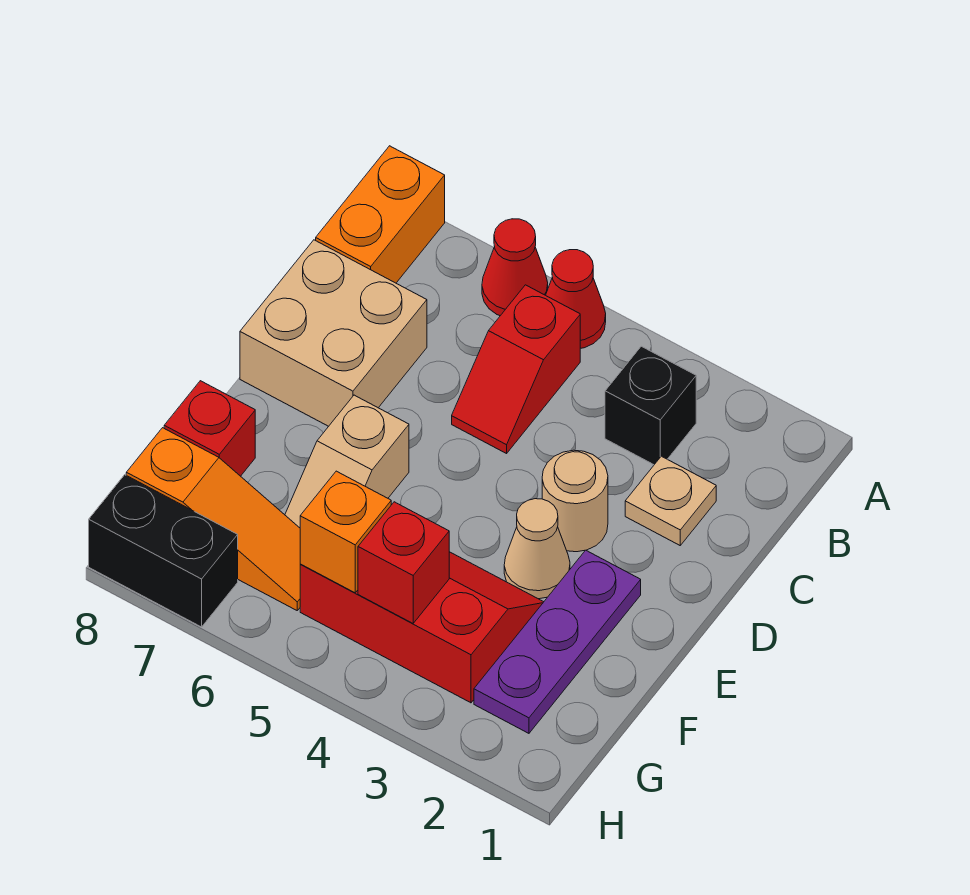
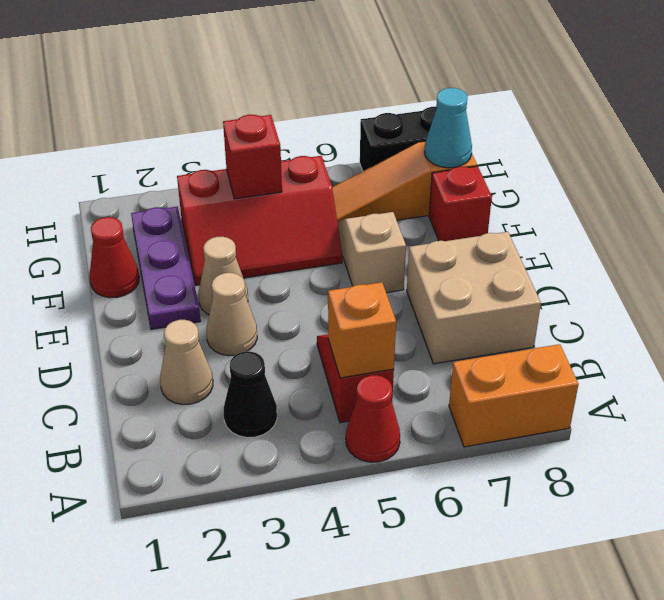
red cone A6 level 1 -> red cone F1 level 1
orange brick A8:B8 level 1 -> orange brick A7:A8 level 1
black brick B3 level 1 -> black cone B3 level 1
tan plate C2 level 1 -> tan cone C2 level 1
tan round brick D3 level 1 -> tan cone D3 level 1
orange brick G5 level 2 -> orange brick B5 level 2
none -> cyan cone G8 level 2

